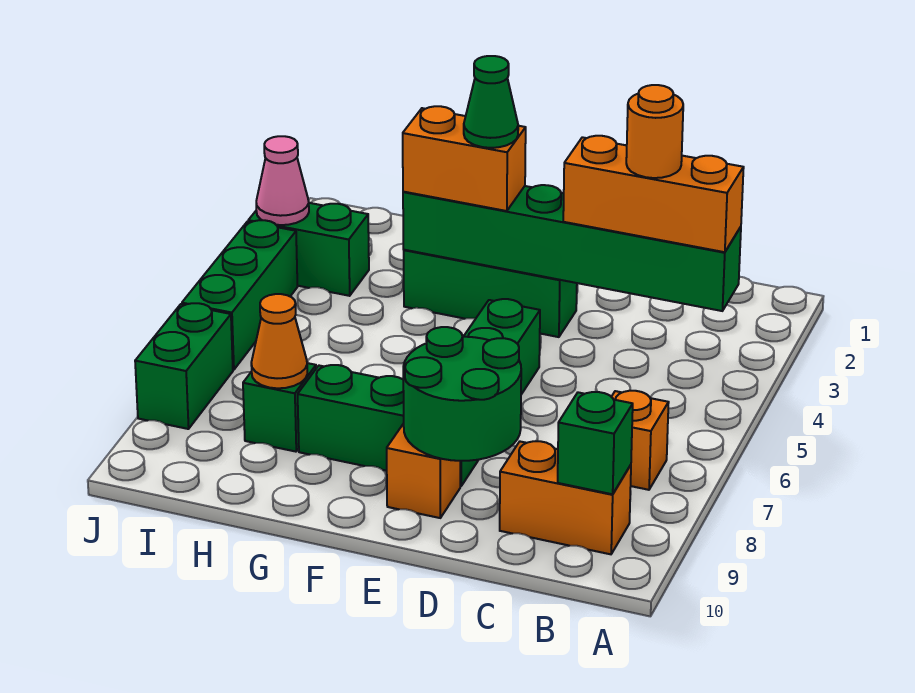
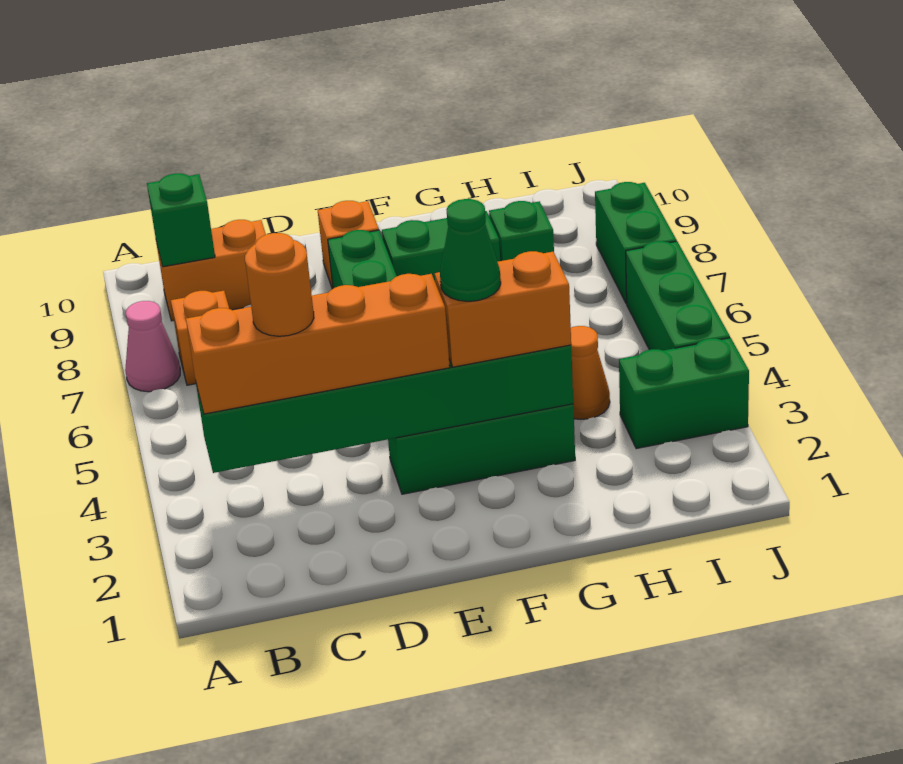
orange brick B3:D3 level 3 -> orange brick B3:E3 level 3
green round brick D8:E9 level 2 -> none
orange cone H8 level 2 -> orange cone H4 level 1
pink cone J3 level 2 -> pink cone A7 level 1

